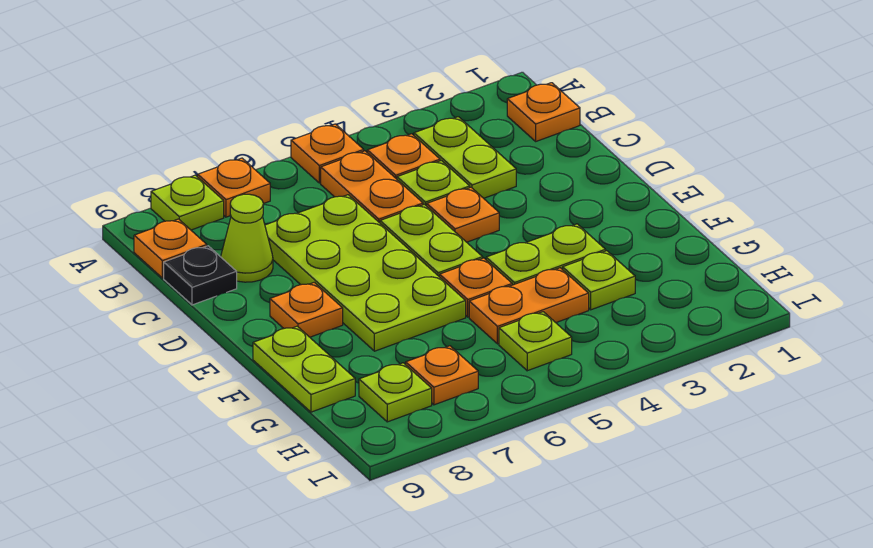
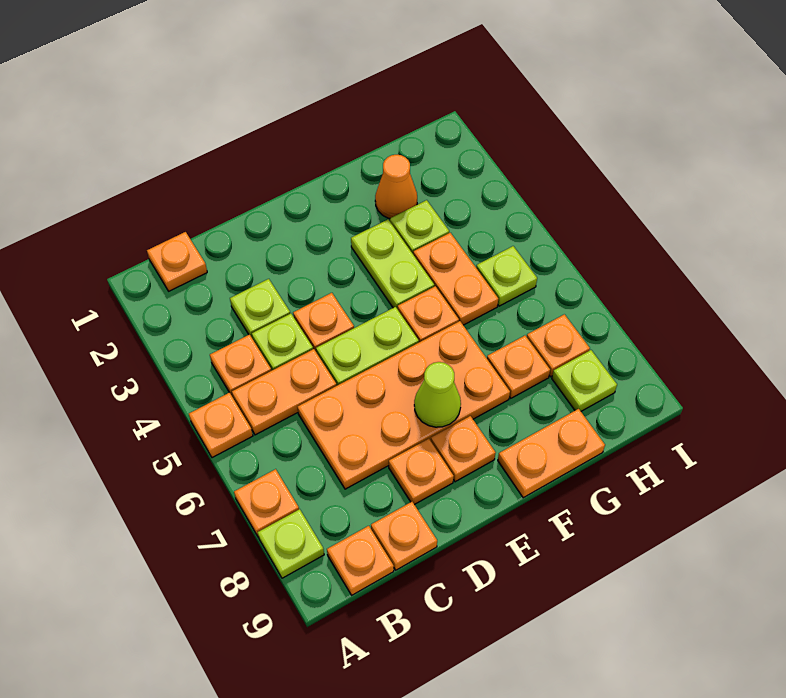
lime plate B3:C3 level 1 -> lime plate C3 level 1
lime plate C6:F7 level 1 -> orange plate C6:F7 level 1
lime cone C8 level 1 -> lime cone E7 level 2
black plate C9 level 1 -> orange plate C9 level 1
none -> orange plate D8 level 1
lime plate F9:G9 level 1 -> orange plate F9:G9 level 1
none -> orange cone G2 level 1
none -> orange plate G7 level 1

